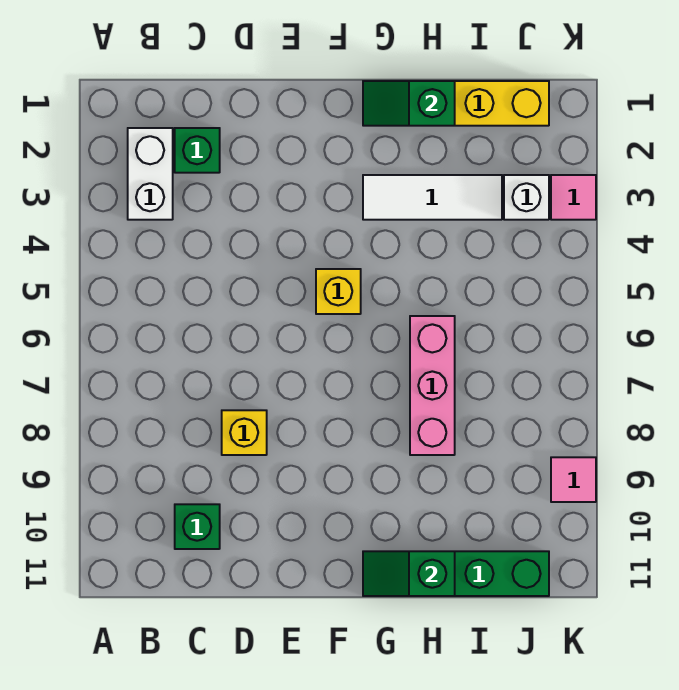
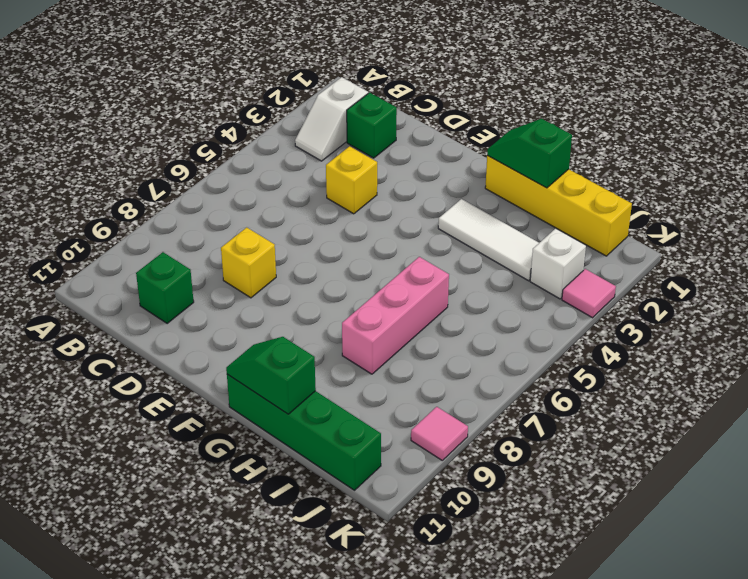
white brick B2:B3 level 1 -> white slope B2:B3 level 1 top 2
yellow brick F5 level 1 -> yellow brick D4 level 1

